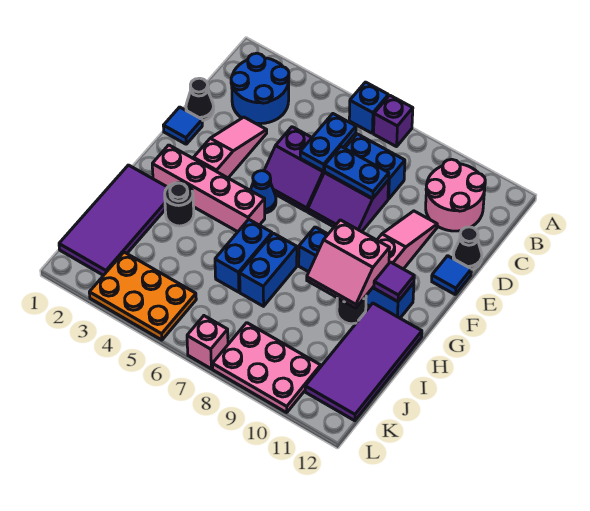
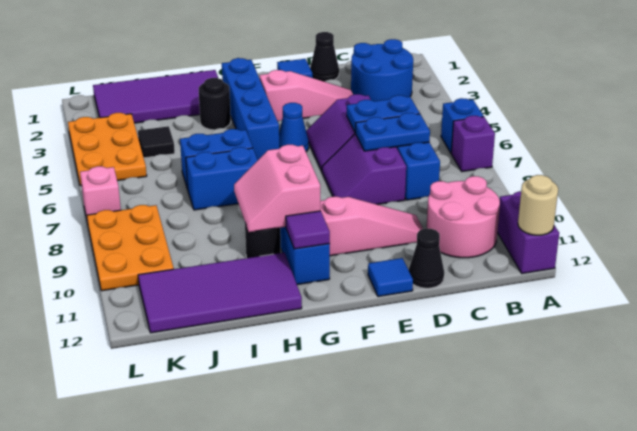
none -> purple brick A11:A12 level 1
none -> tan round brick A12 level 2
blue plate D7:D8 level 2 -> blue plate C7:D7 level 2
pink brick G2:G5 level 1 -> blue brick G2:G5 level 1
none -> black tile J4 level 1
pink plate K8:L10 level 1 -> orange plate K8:L10 level 1

